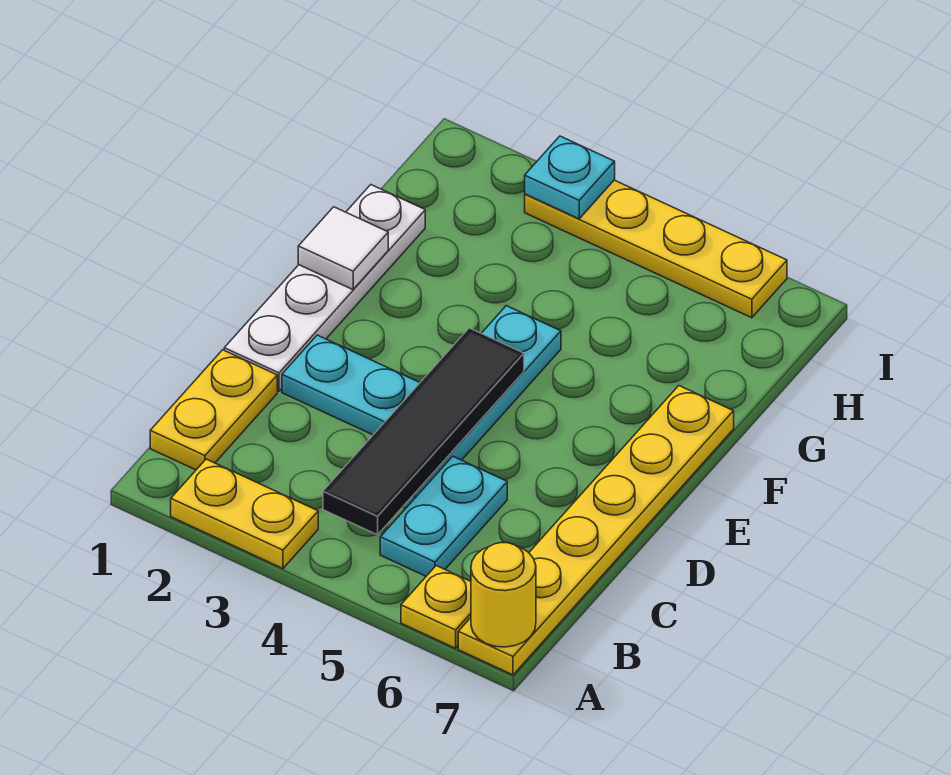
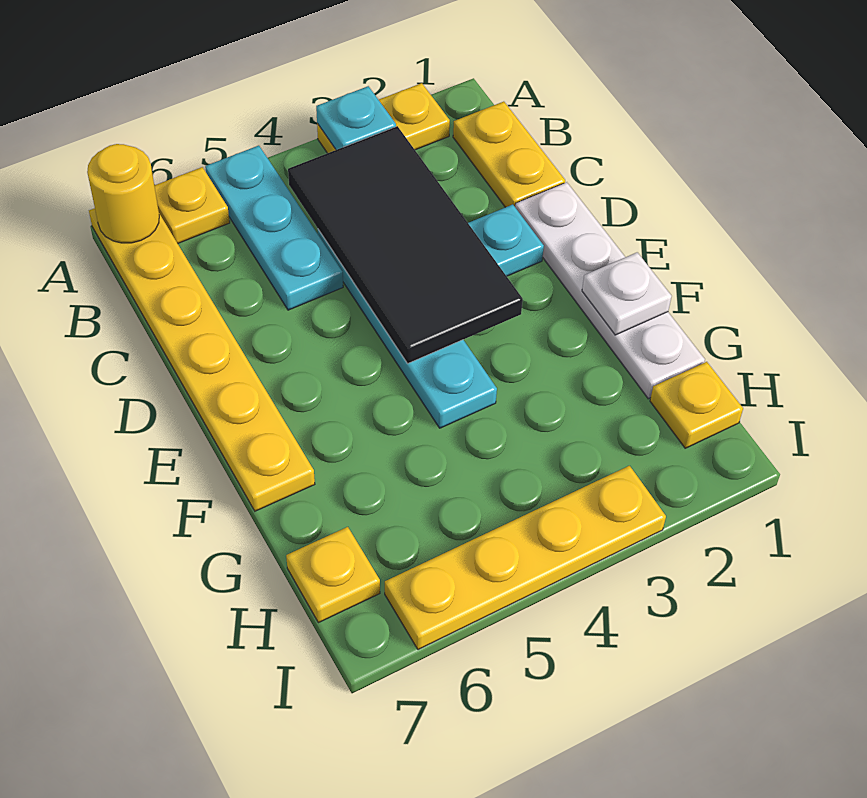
black tile B4:E4 level 2 -> black tile B3:E4 level 2
cyan plate B5:C5 level 1 -> cyan plate A5:C5 level 1
white tile F1 level 2 -> white plate F1 level 2
none -> yellow plate H1 level 1
none -> yellow plate H7 level 1
cyan plate I3 level 2 -> cyan plate A3 level 2

